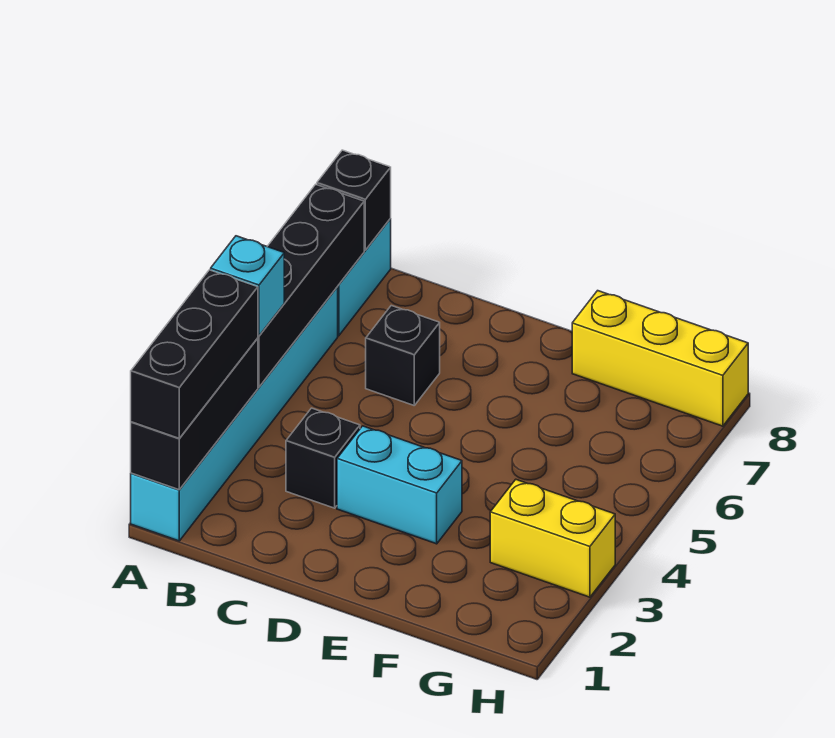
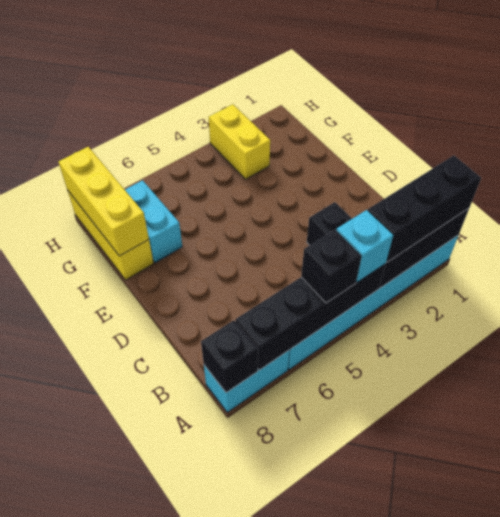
black brick C6 level 1 -> black brick A5 level 3
cyan brick D3:E3 level 1 -> cyan brick F7:G7 level 1
none -> yellow brick F8:H8 level 2

